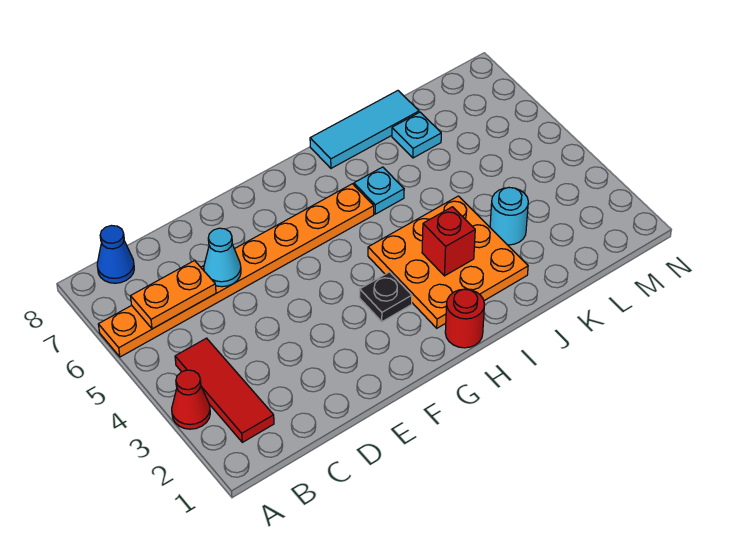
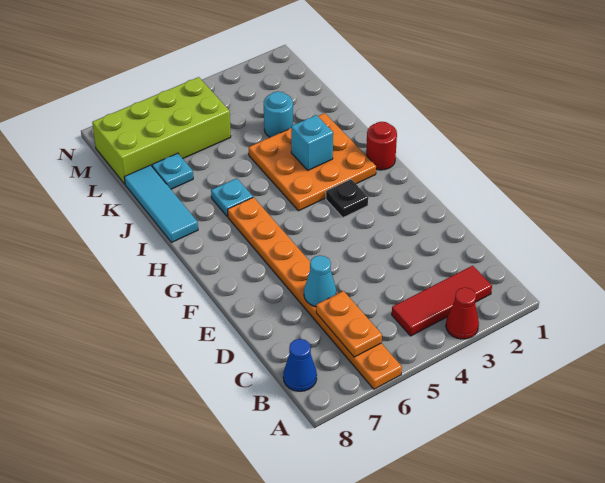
red brick I3 level 2 -> cyan brick I3 level 2
none -> lime brick L5:M8 level 1

